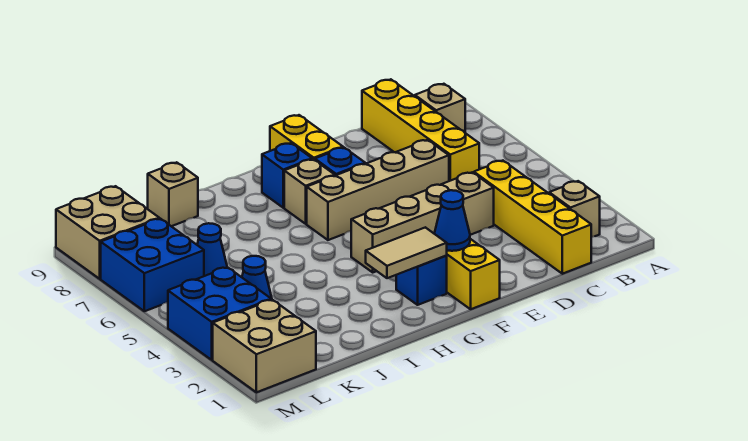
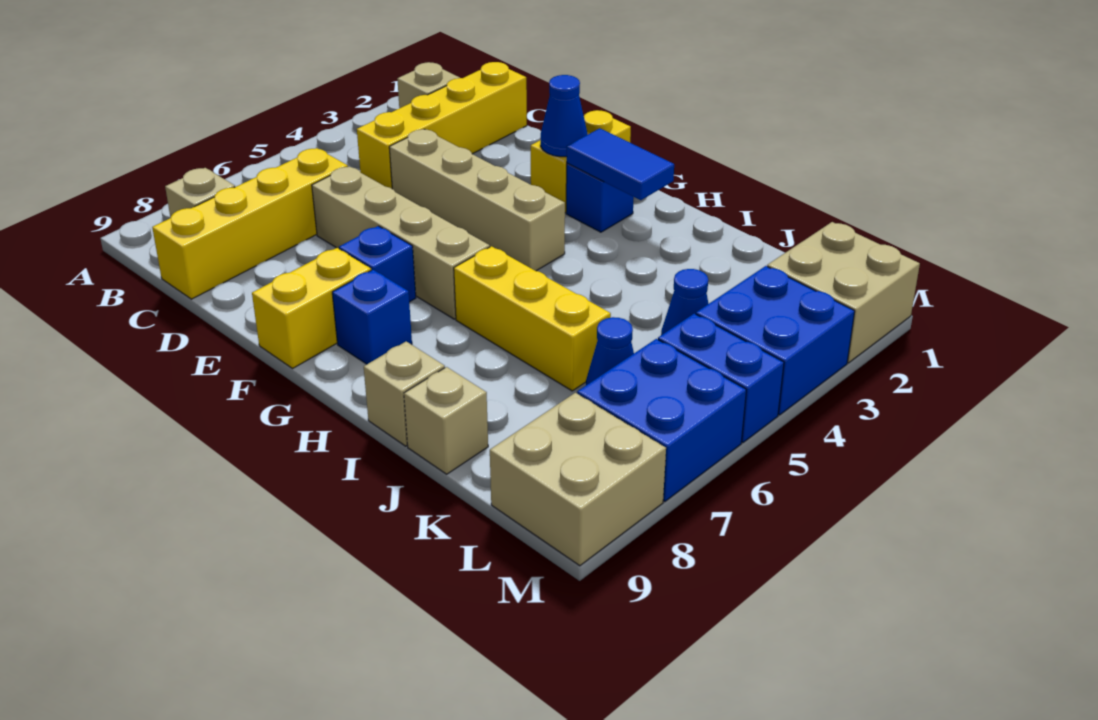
tan tile G2:H2 level 2 -> blue tile G2:H2 level 2
tan brick G7 level 1 -> tan brick I9 level 1
none -> yellow brick H6:J6 level 1
none -> blue brick L5:M5 level 1

